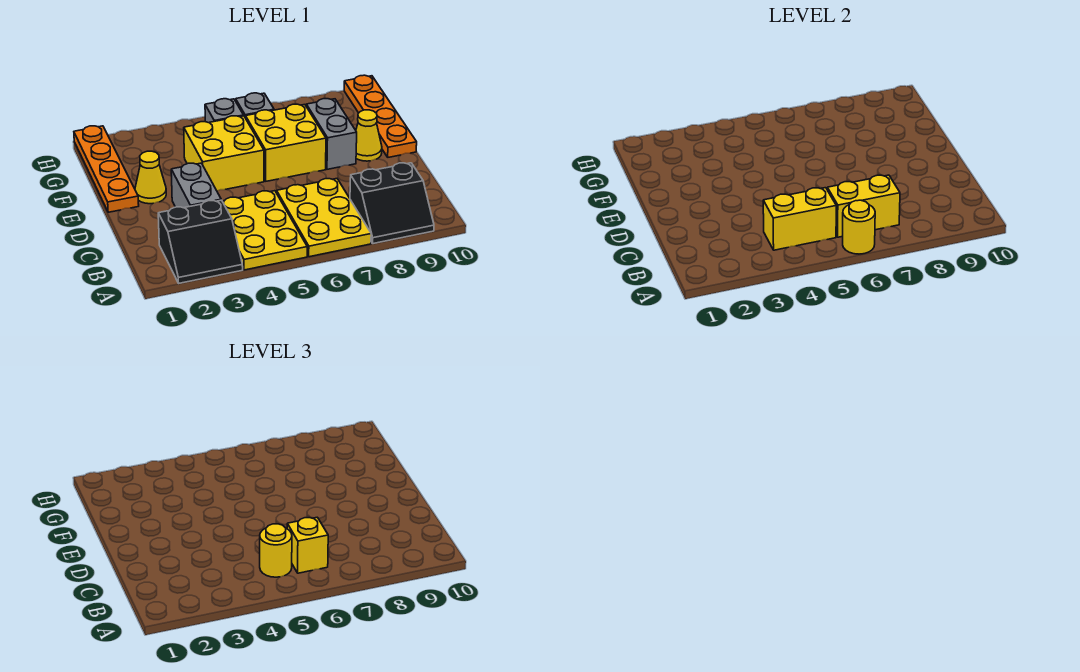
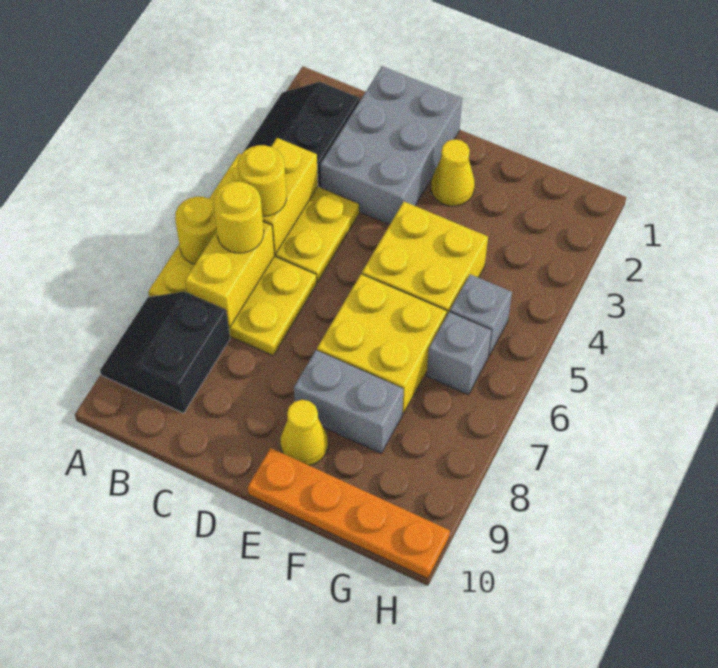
yellow brick B6 level 3 -> yellow round brick B6 level 3
grey brick C3:D3 level 1 -> grey brick C1:D3 level 1
orange plate E1:H1 level 1 -> none

